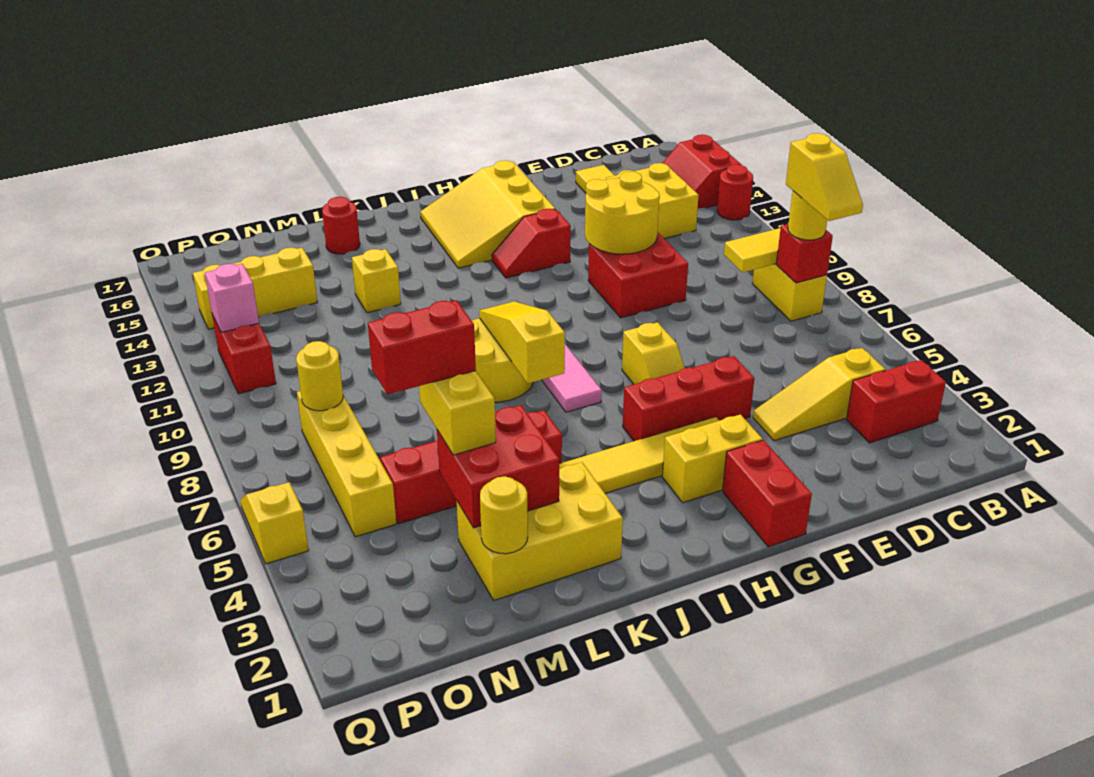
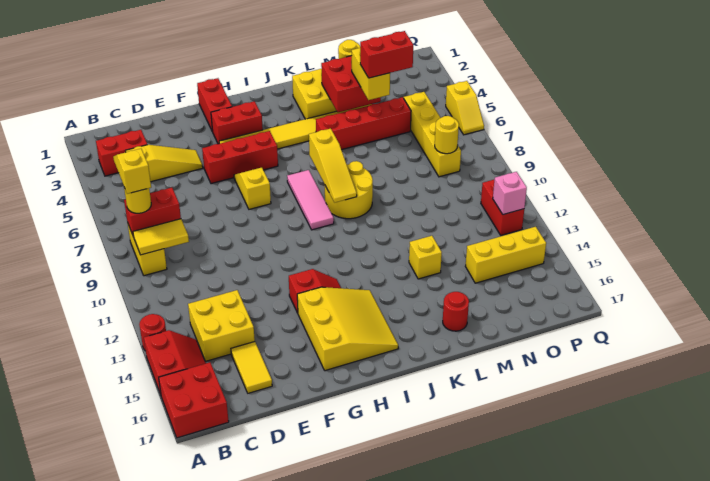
red brick B8 level 2 -> red brick B8:C8 level 2
red brick E10:F11 level 1 -> red brick A16:B17 level 1
yellow round brick E11:F12 level 2 -> none
yellow brick G3:H3 level 1 -> red brick G3:H3 level 1

